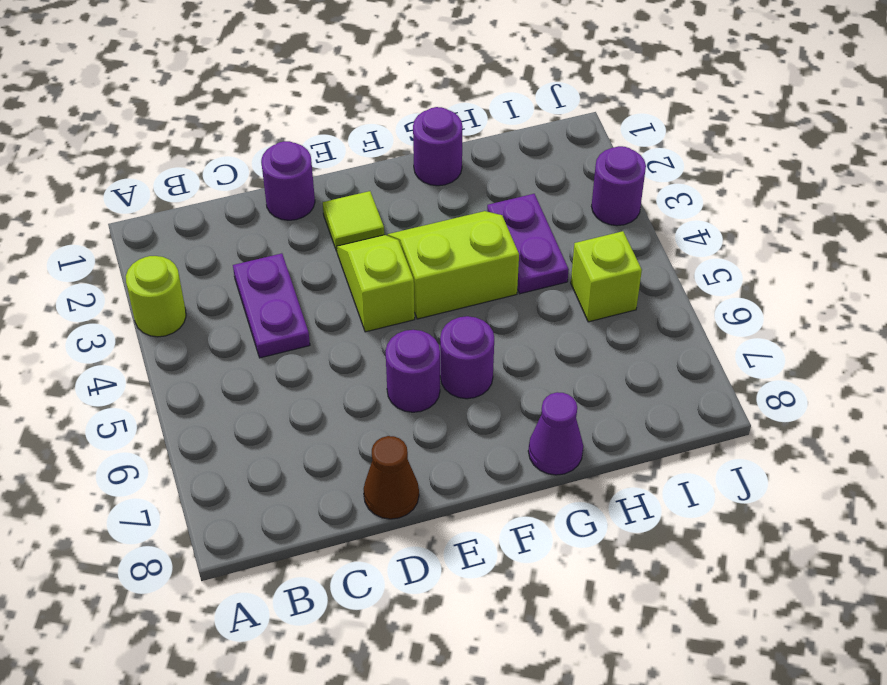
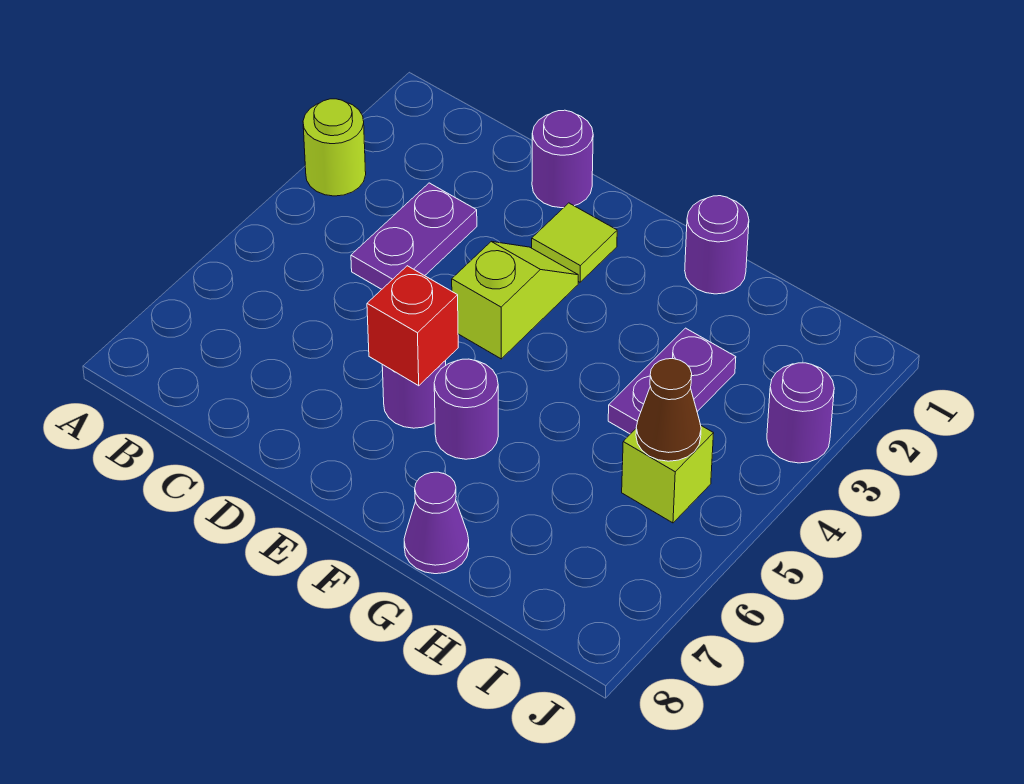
brown cone D8 level 1 -> brown cone I5 level 2
none -> red brick E6 level 2
lime slope F3:G4 level 1 top 4 -> none

